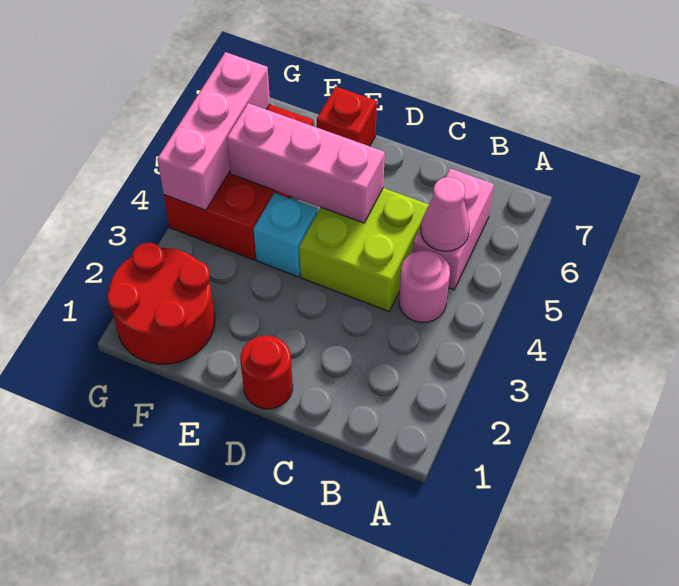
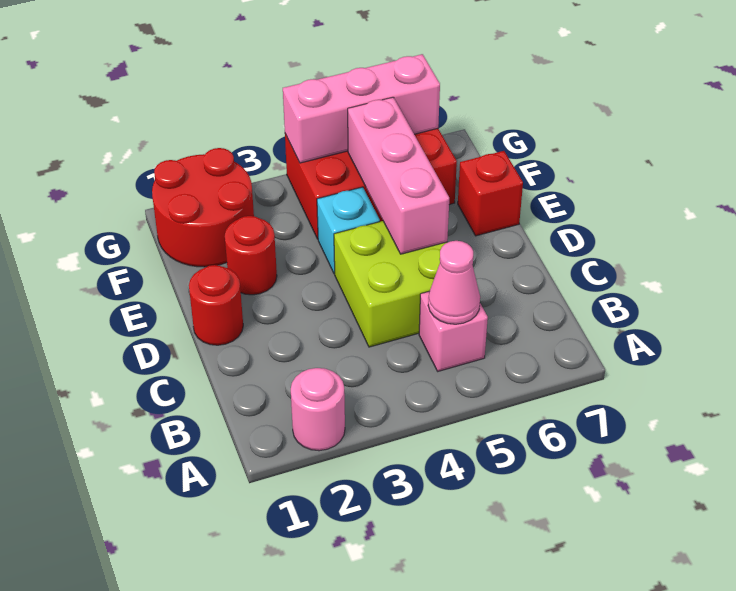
pink round brick B4 level 1 -> pink round brick A2 level 1
pink brick B5:B6 level 1 -> pink brick B5 level 1
none -> red round brick E2 level 1

